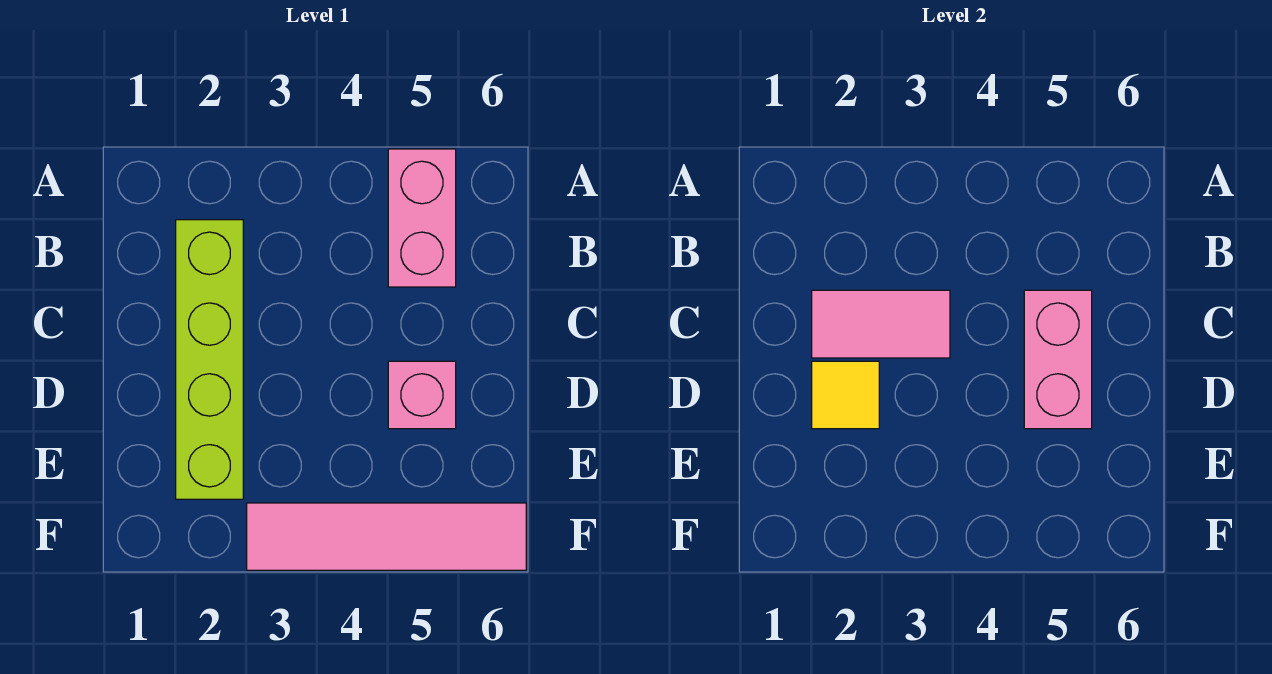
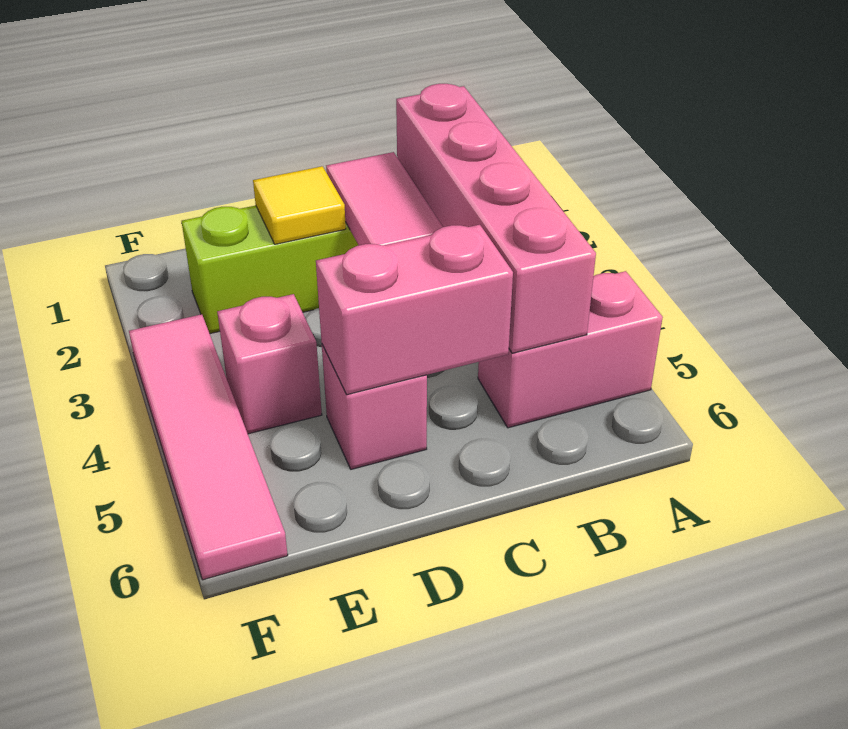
none -> pink brick B2:B5 level 2
none -> pink brick E4 level 1

